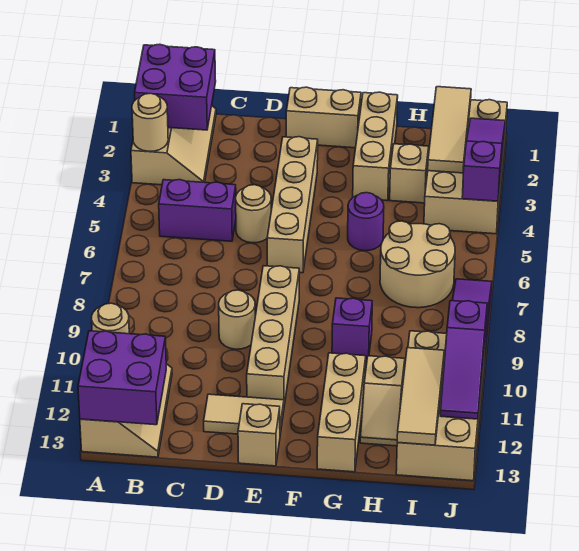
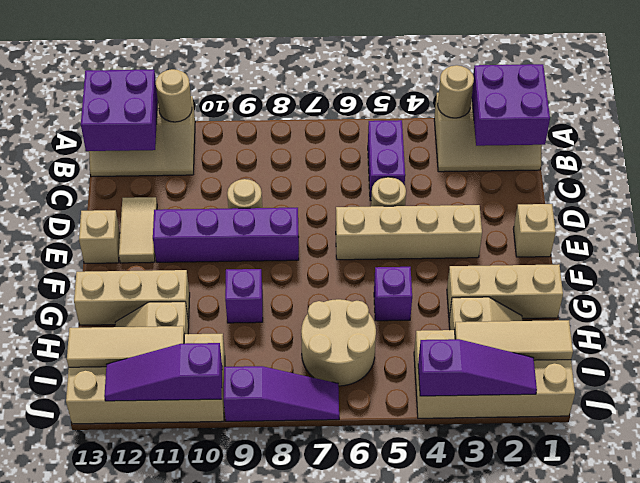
tan brick E1:F1 level 1 -> tan brick E1 level 1
tan brick E8:E11 level 1 -> purple brick E8:E11 level 1
purple round brick G5 level 1 -> purple brick G5 level 1

